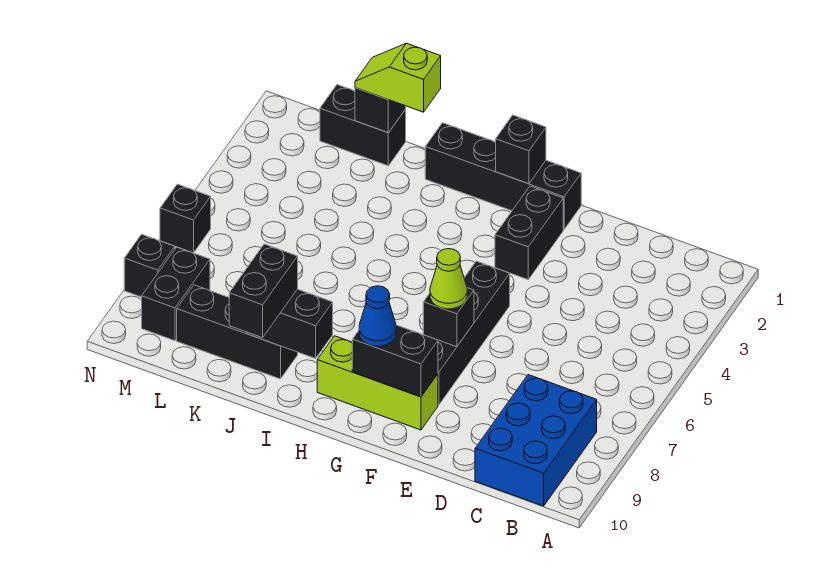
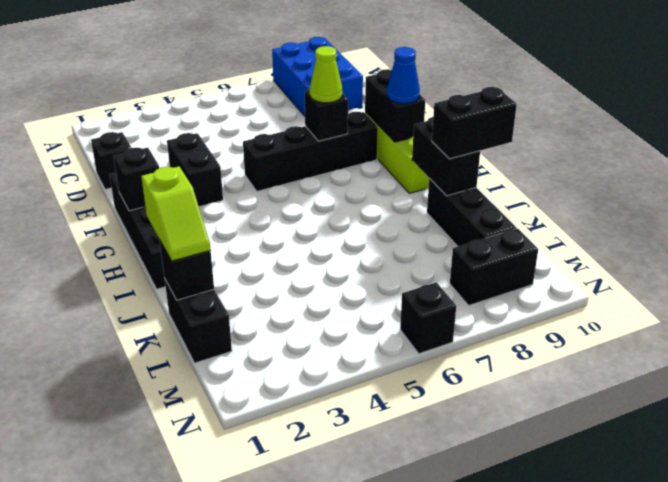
blue brick B8:C10 level 1 -> blue brick A8:C9 level 1
black brick F2:F3 level 1 -> black brick E3:F3 level 1
black brick N8 level 1 -> black brick D1 level 1

